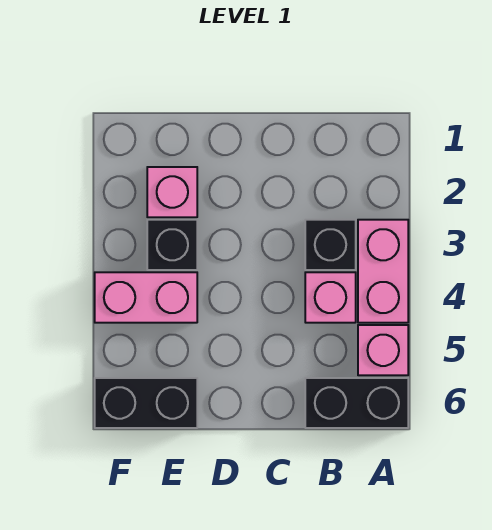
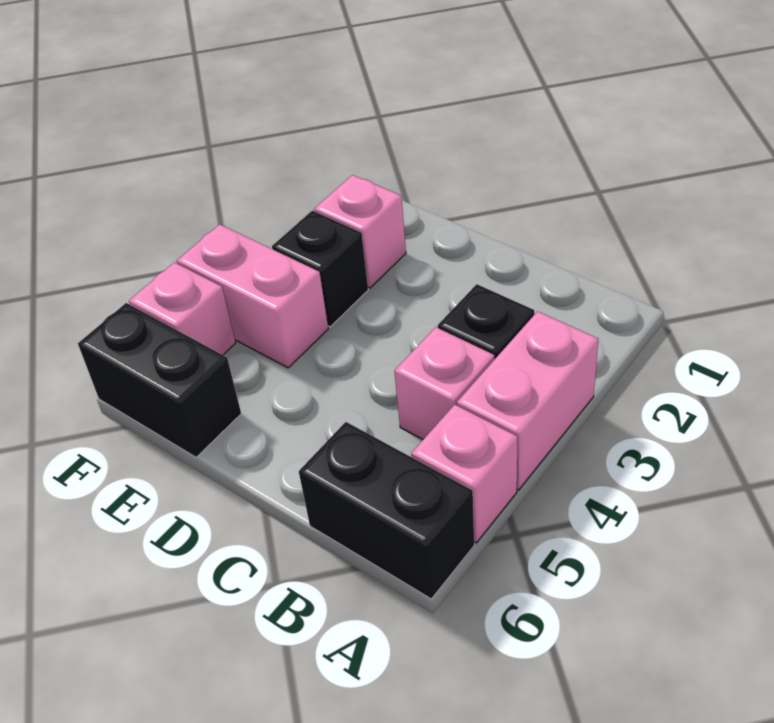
none -> pink brick F5 level 1

